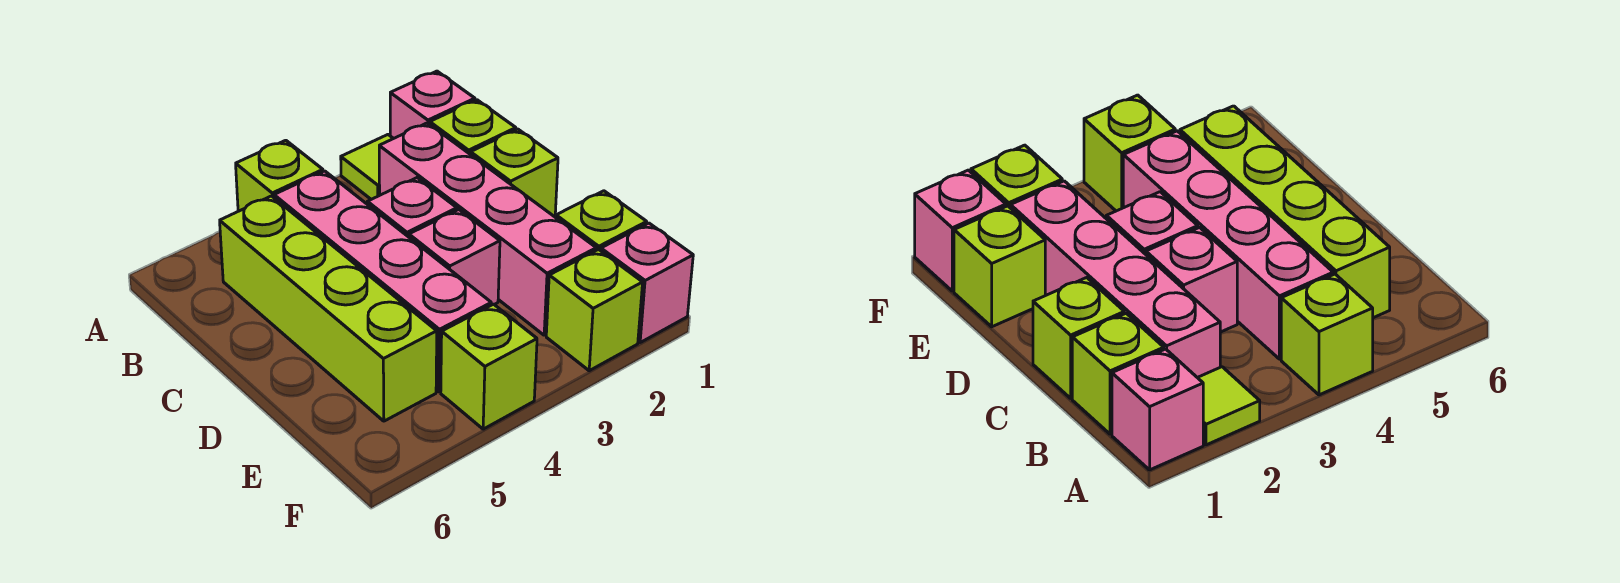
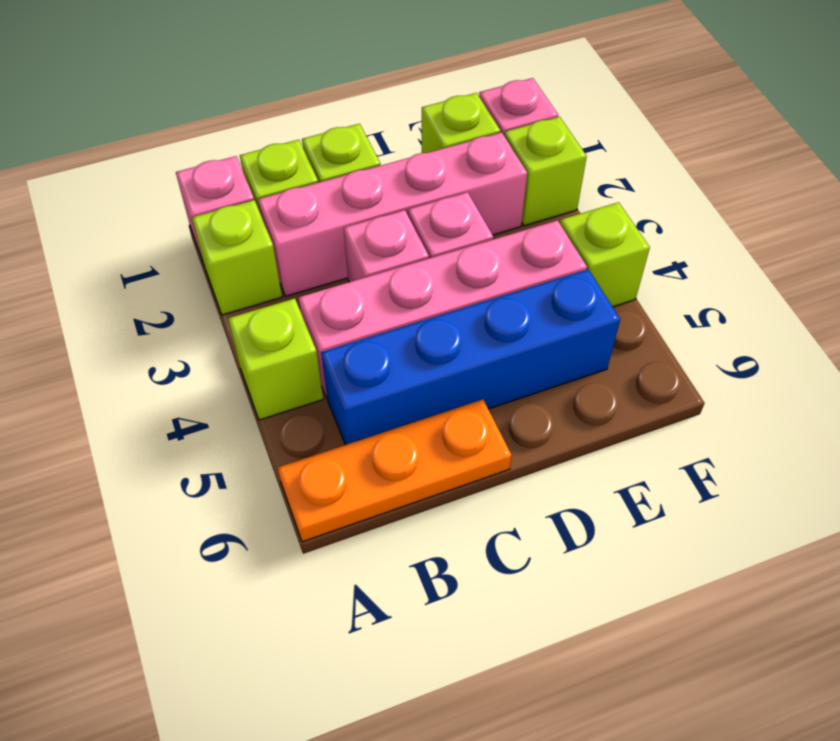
lime tile A2 level 1 -> lime brick A2 level 1
none -> orange plate A6:C6 level 1
lime brick B5:E5 level 1 -> blue brick B5:E5 level 1

